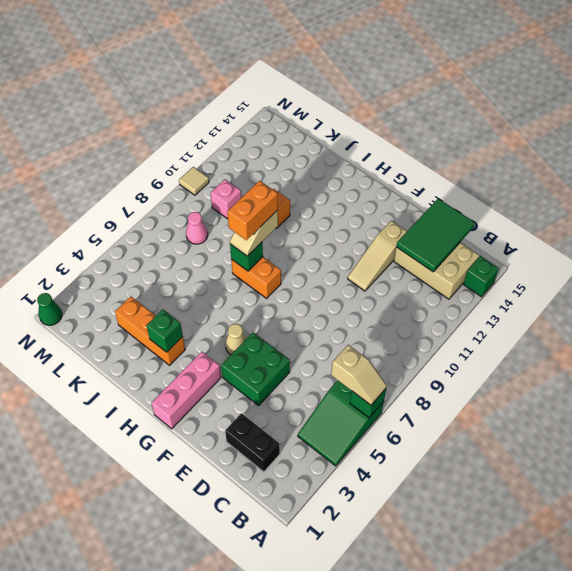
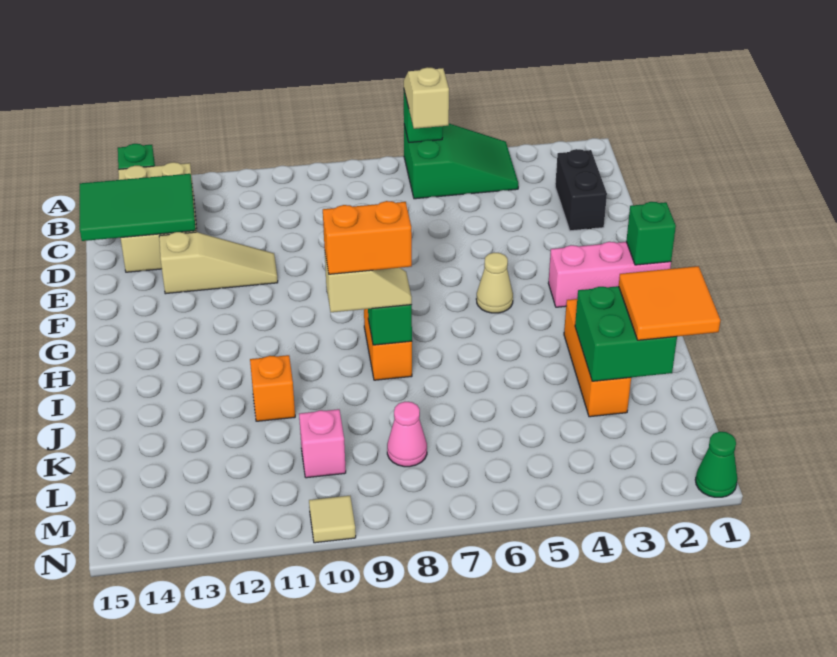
green brick E4:F5 level 1 -> green brick J2:K3 level 2
green brick I3 level 2 -> green brick G1 level 2
none -> orange tile J1:K2 level 3

